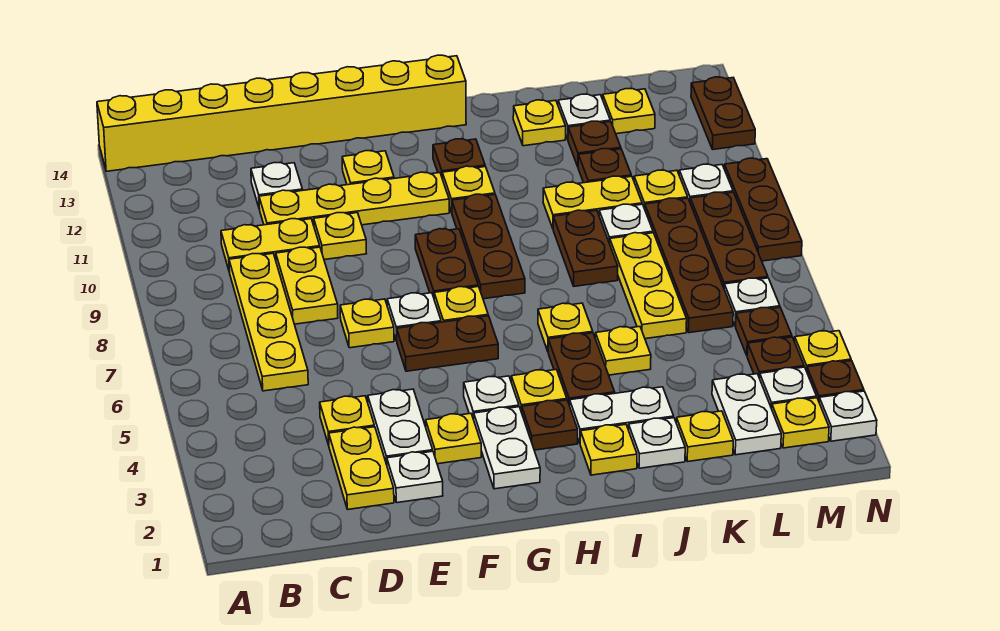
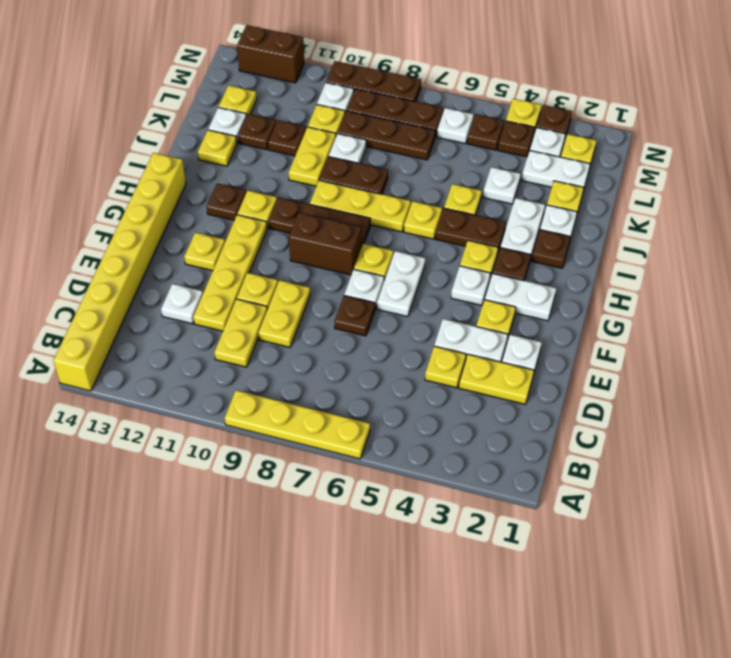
yellow plate C6:C9 level 1 -> yellow plate A6:A9 level 1
yellow plate D8:D9 level 1 -> yellow plate D9:E9 level 1
yellow plate E7 level 1 -> brown plate E7 level 1
brown plate F6:G6 level 1 -> white plate F6:G6 level 1
brown plate G8:G9 level 1 -> brown brick G8:G9 level 1
yellow plate I2 level 1 -> brown plate I2 level 1
yellow plate K6:K8 level 1 -> yellow plate I7:I9 level 1
brown plate L6:L9 level 1 -> brown plate L7:L9 level 1
white plate N2 level 1 -> white plate K4 level 1
brown plate N12:N13 level 1 -> brown brick N12:N13 level 1

